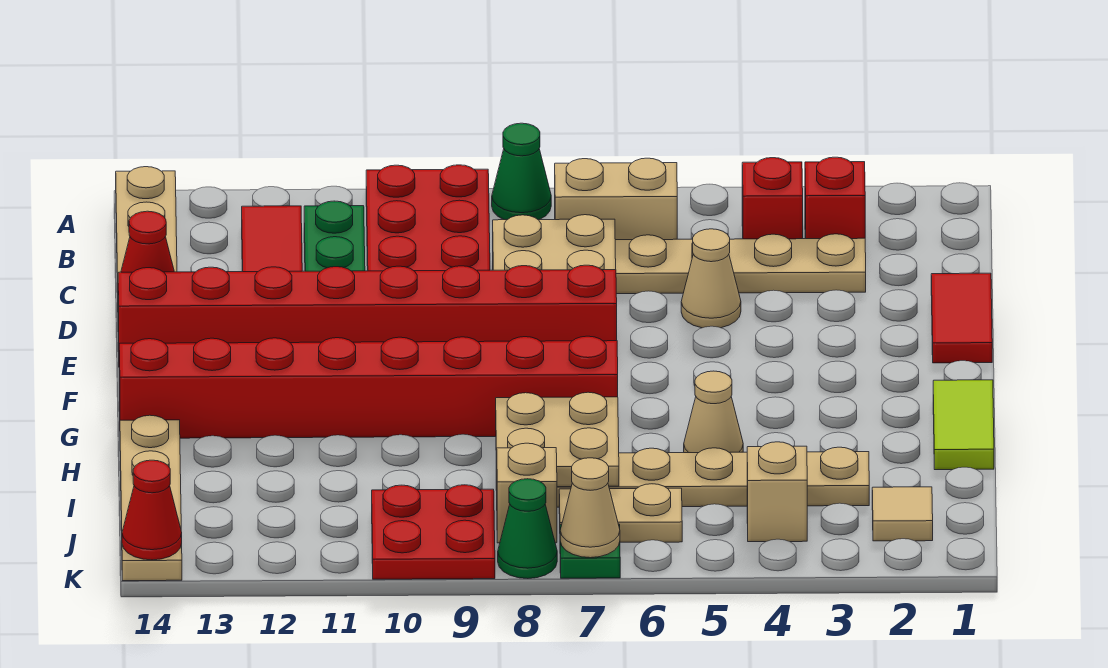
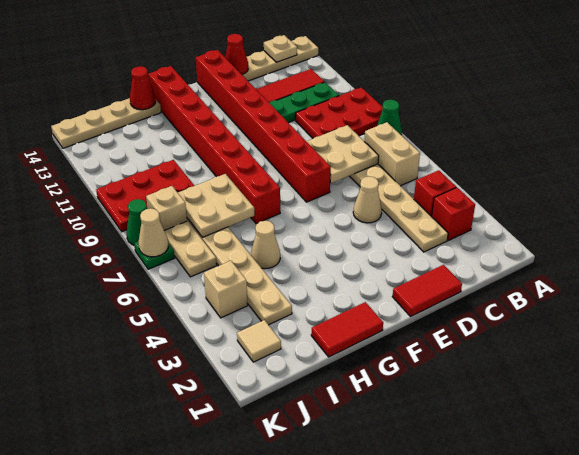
none -> tan plate B14 level 2
lime tile G1:H1 level 1 -> red tile G1:H1 level 1
red plate J9:K10 level 1 -> red plate I9:K10 level 1
red cone K14 level 2 -> red cone H14 level 2

